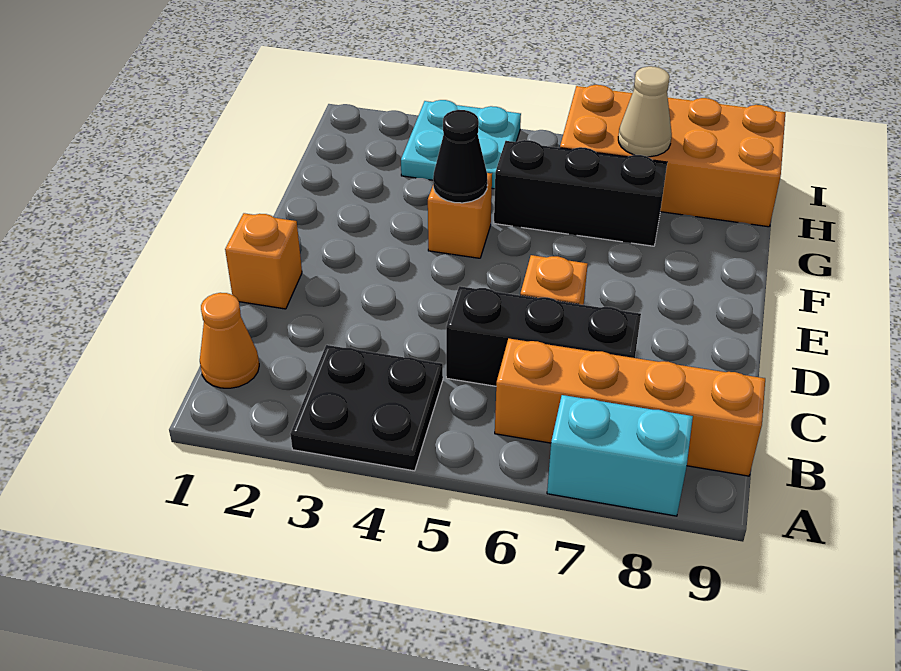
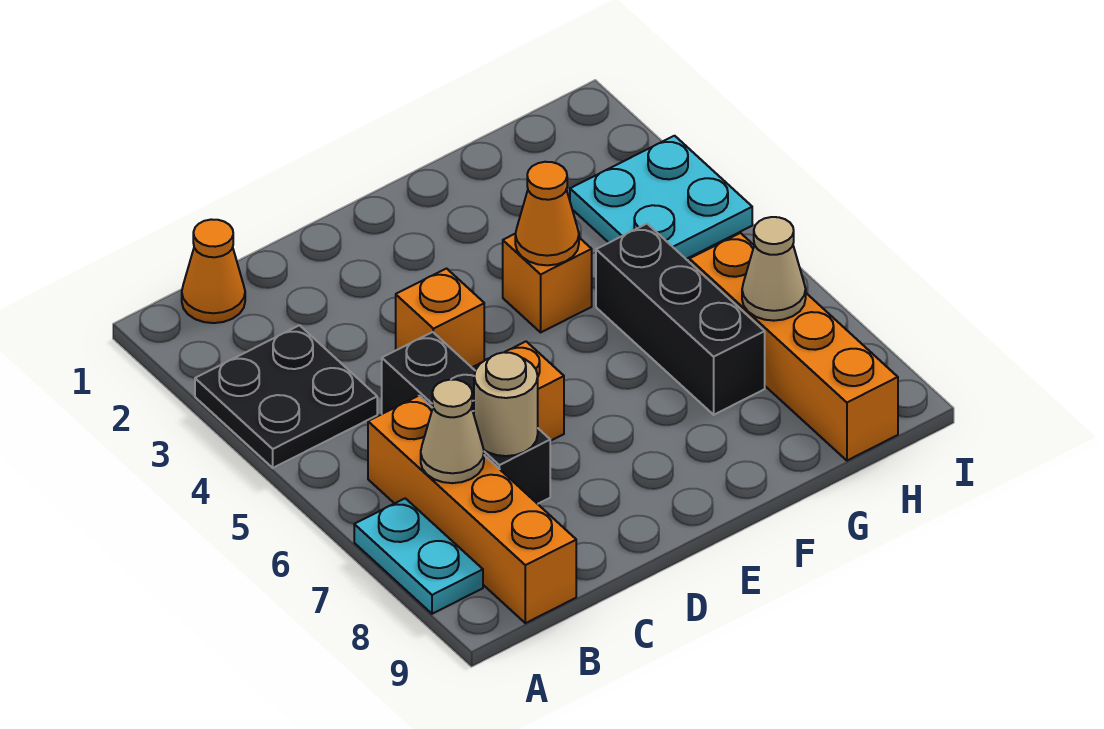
cyan brick A7:A8 level 1 -> cyan plate A7:A8 level 1
none -> tan cone B7 level 2
none -> tan round brick C7 level 2
orange brick D1 level 1 -> orange brick D4 level 1
black cone F4 level 2 -> orange cone F4 level 2
orange brick H6:I9 level 1 -> orange brick H6:H9 level 1

